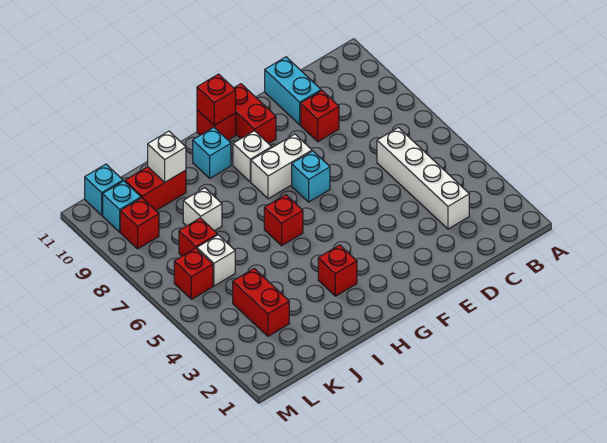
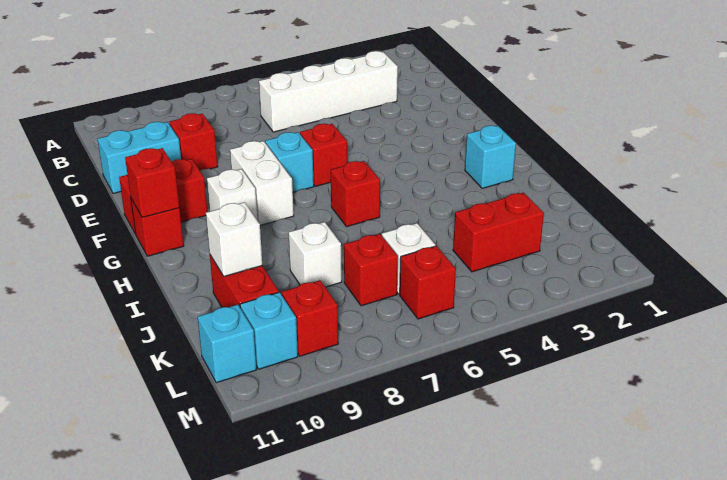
red brick H3 level 1 -> red brick F6 level 1
cyan brick H10 level 1 -> cyan brick H2 level 1

